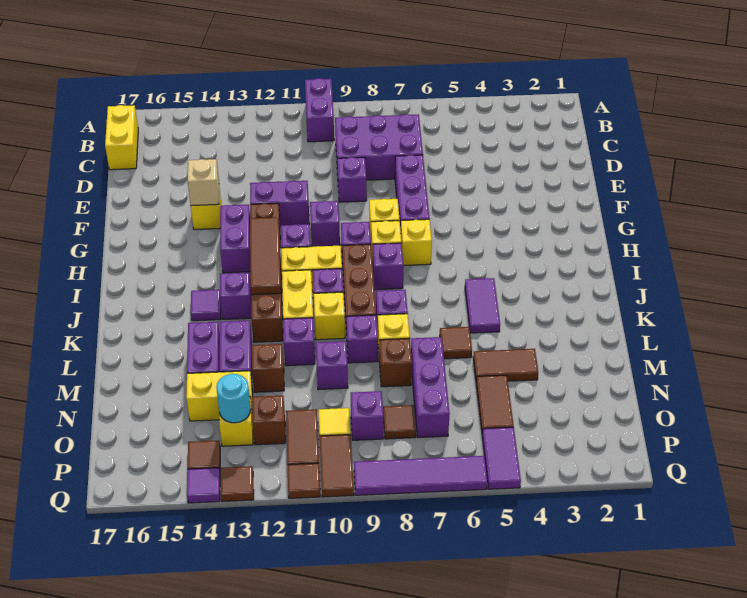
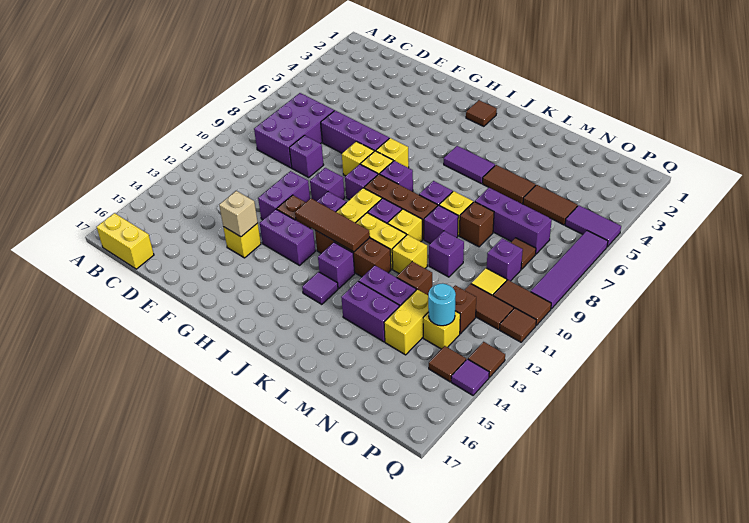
purple brick A10:B10 level 1 -> none
brown tile L6 level 1 -> brown tile I2 level 1
purple brick L11 level 1 -> yellow brick L11 level 1
brown tile M4:M5 level 1 -> brown tile L5:M5 level 1

